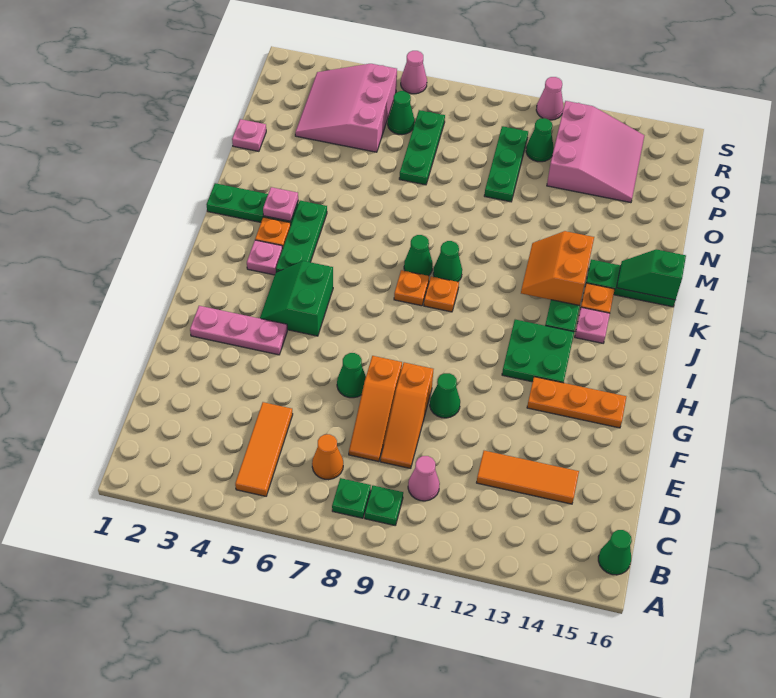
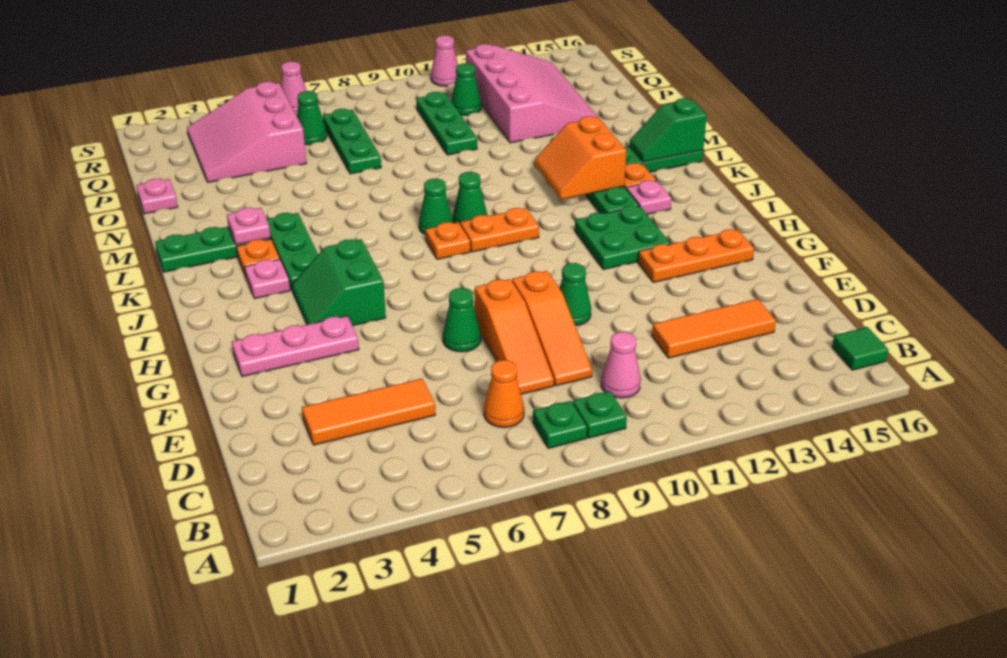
orange tile B5:D5 level 1 -> orange tile D3:D5 level 1
green cone B16 level 1 -> green tile B16 level 1
orange plate J9 level 1 -> orange plate J9:J10 level 1
pink slope P12:R14 level 1 top 12 -> pink slope O12:R14 level 1 top 12

